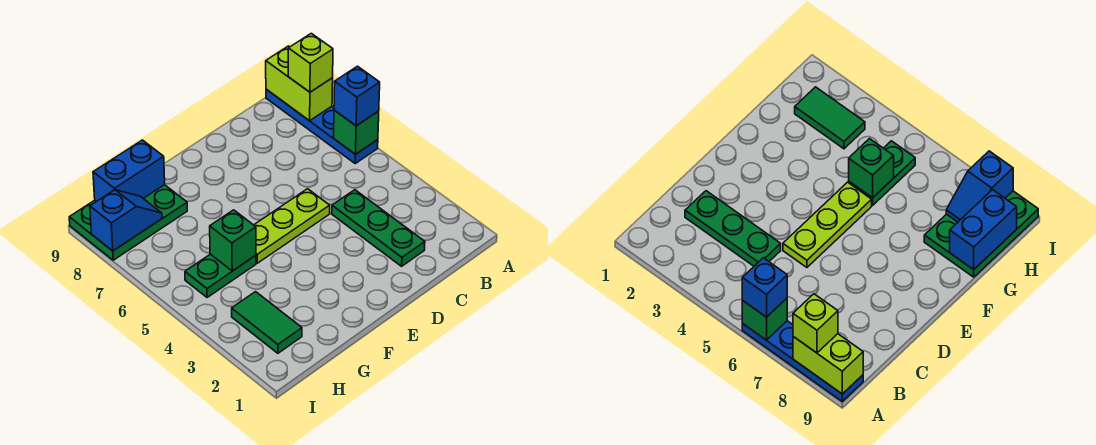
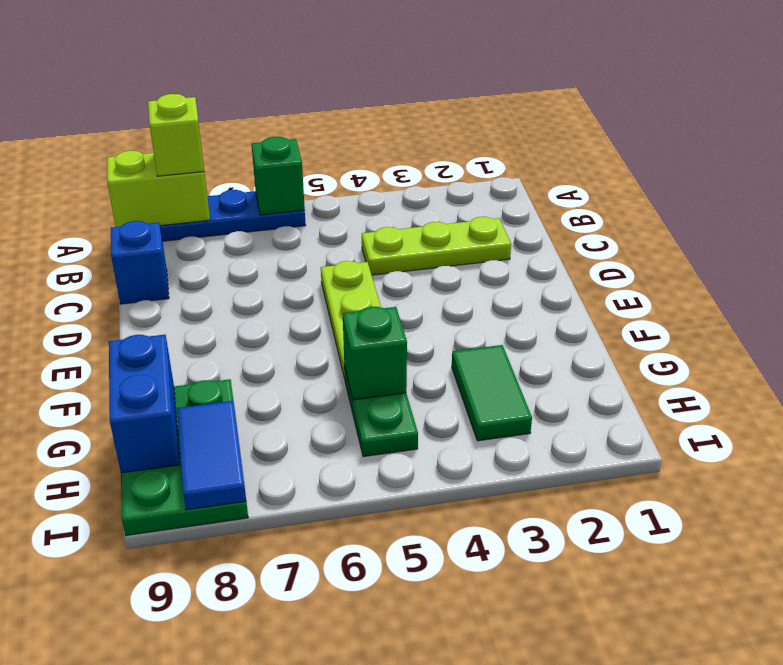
blue brick A6 level 3 -> blue brick C9 level 1
green plate C2:C4 level 1 -> lime plate C2:C4 level 1
green tile H2:H3 level 1 -> green tile G3:H3 level 1
blue slope H8:I8 level 2 top I -> blue tile H8:I8 level 2

